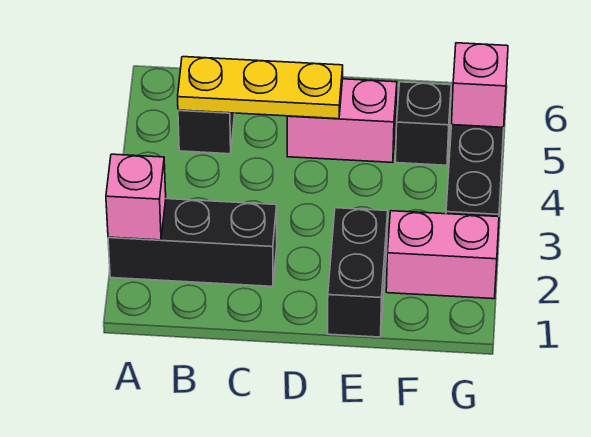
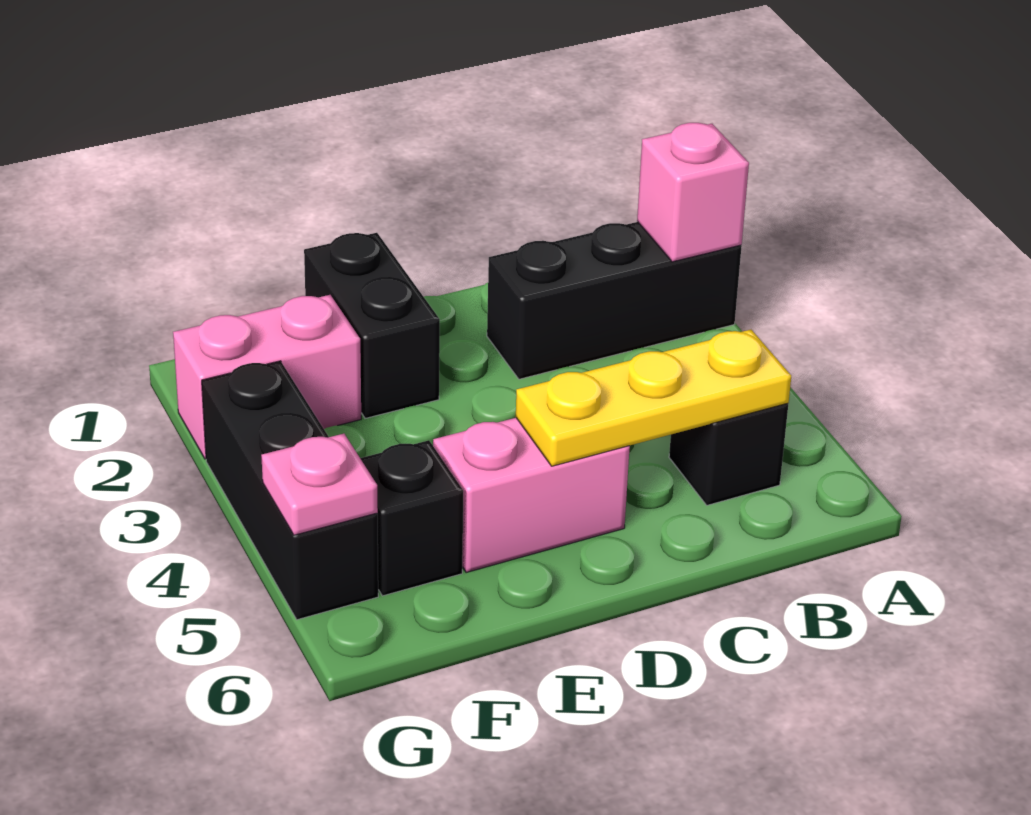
pink brick G5 level 2 -> pink plate G5 level 2

